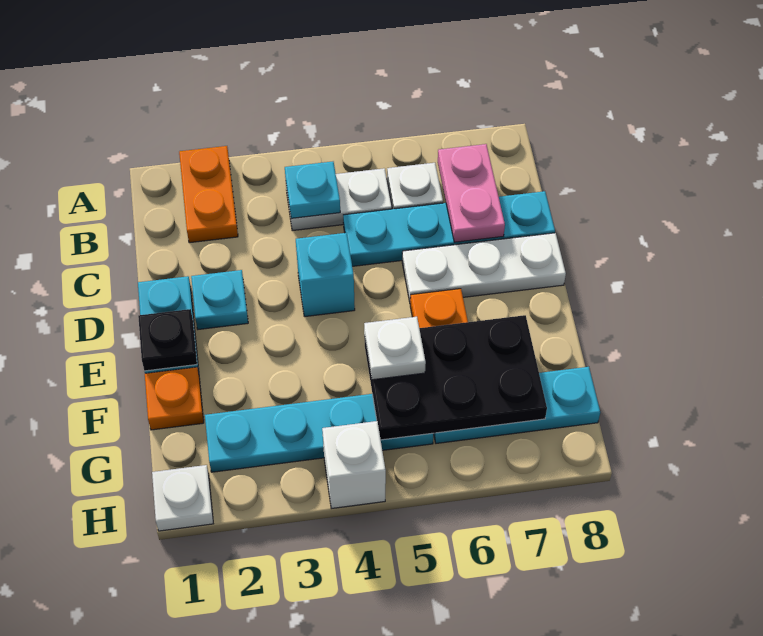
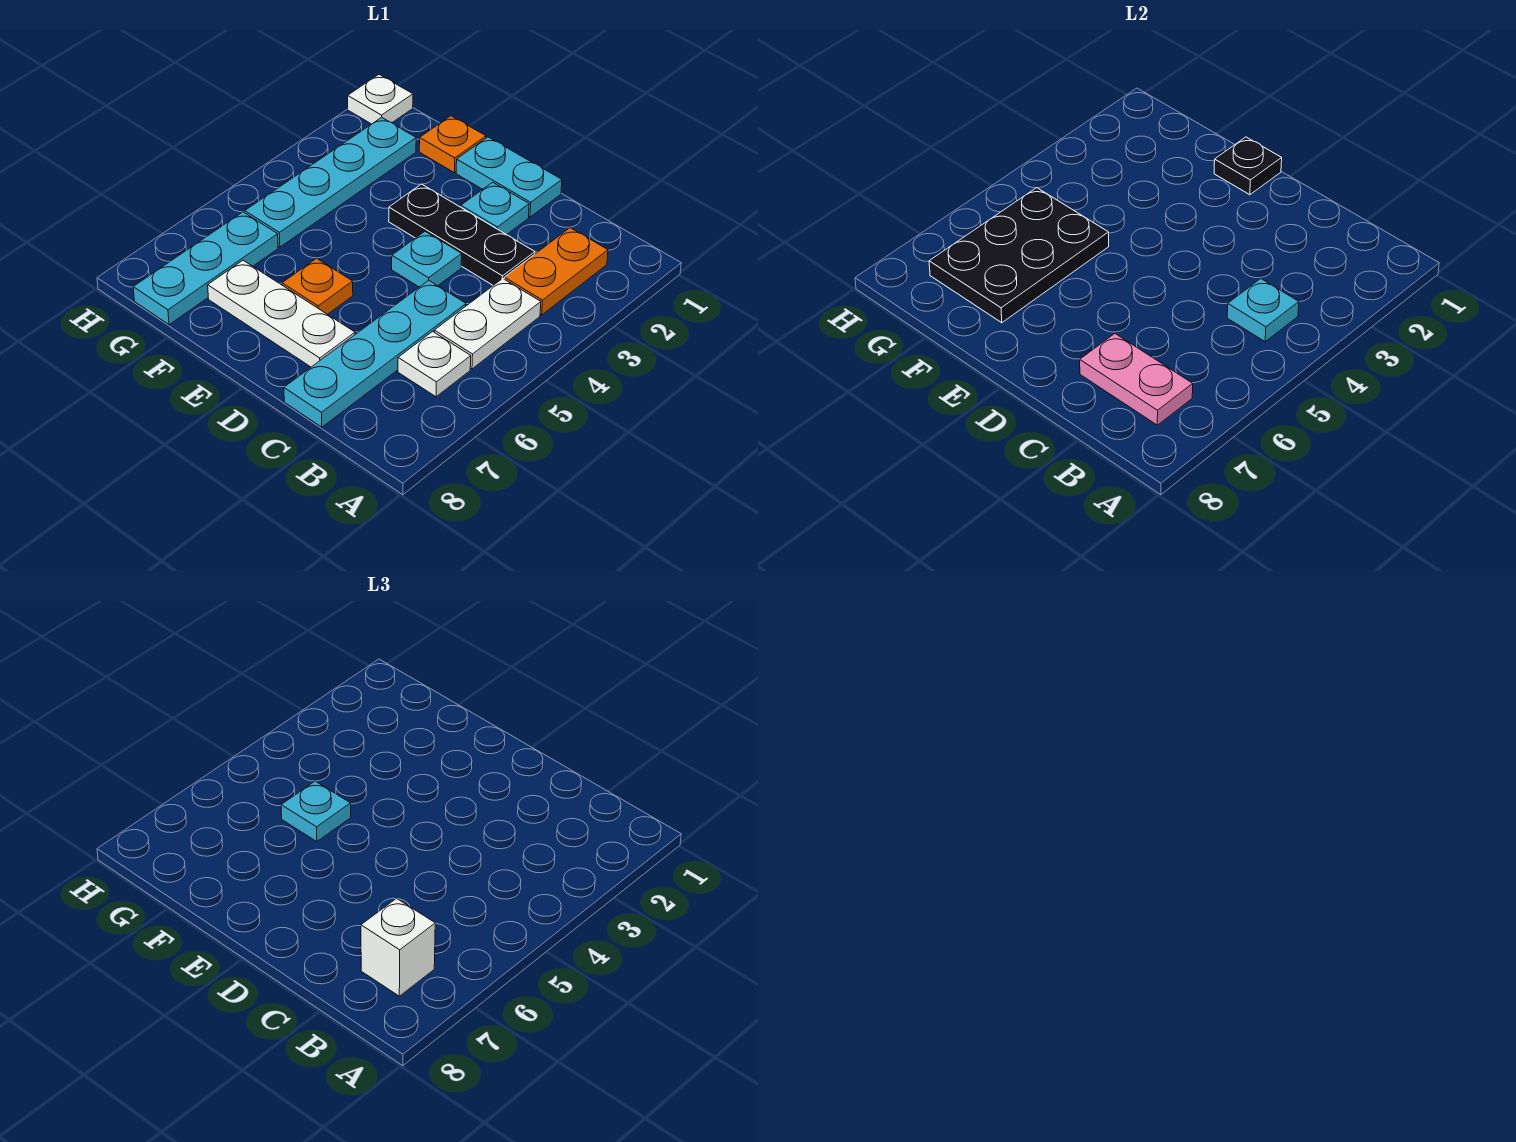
orange plate A2:B2 level 1 -> orange plate B2:B3 level 1
none -> black plate C3:E3 level 1
cyan brick D4 level 1 -> cyan plate D4 level 1
white plate D6:D8 level 1 -> white plate D7:F7 level 1
white plate F5 level 3 -> cyan plate F5 level 3
white brick H4 level 1 -> white brick B7 level 3

